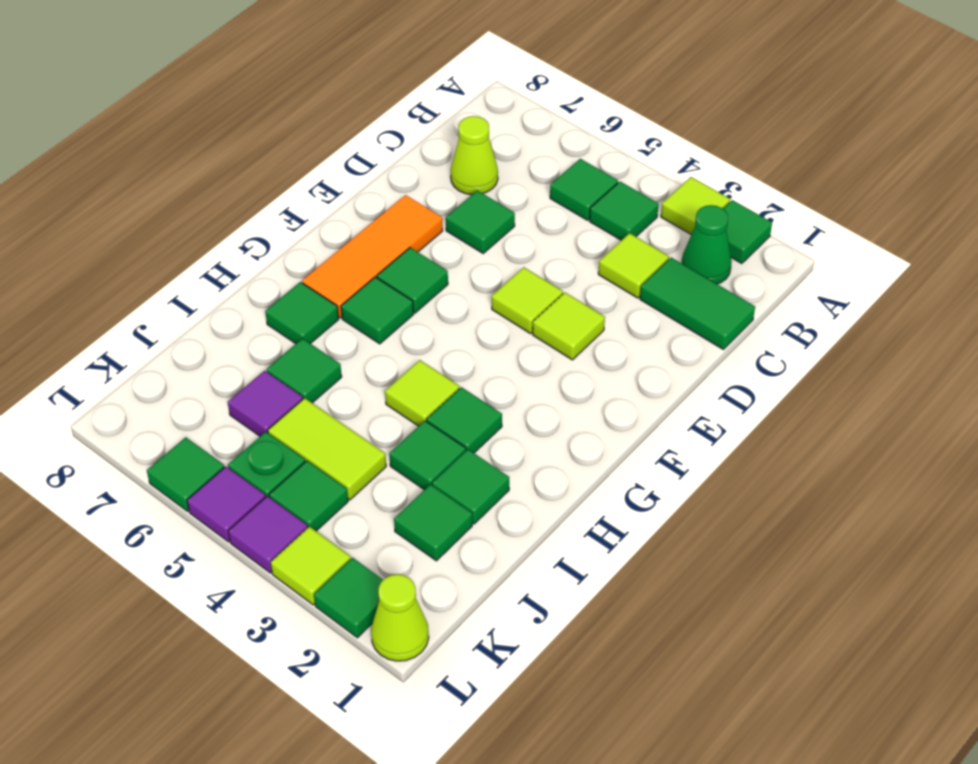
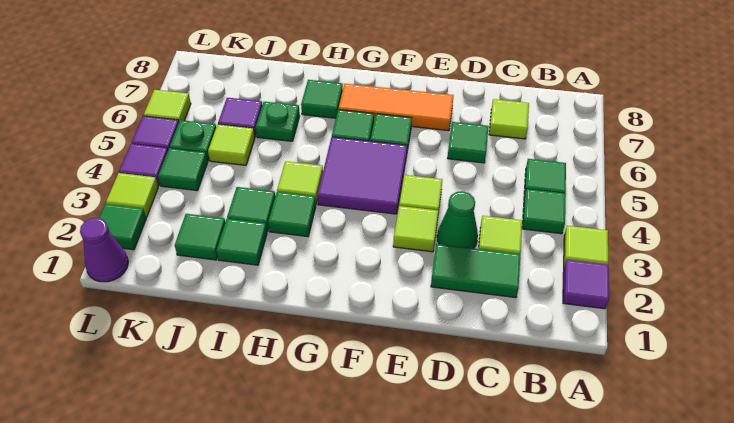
green tile A2 level 1 -> purple tile A2 level 1
green cone B2 level 1 -> green cone D3 level 1
green tile C1:C2 level 1 -> green tile C2:D2 level 1
lime cone C7 level 1 -> lime tile C7 level 1
none -> purple tile F4:G5 level 1
green tile I6 level 1 -> green plate I6 level 1
lime tile J4:J5 level 1 -> lime tile J5 level 1
lime cone L1 level 1 -> purple cone L1 level 1
green tile L6 level 1 -> lime tile L6 level 1

